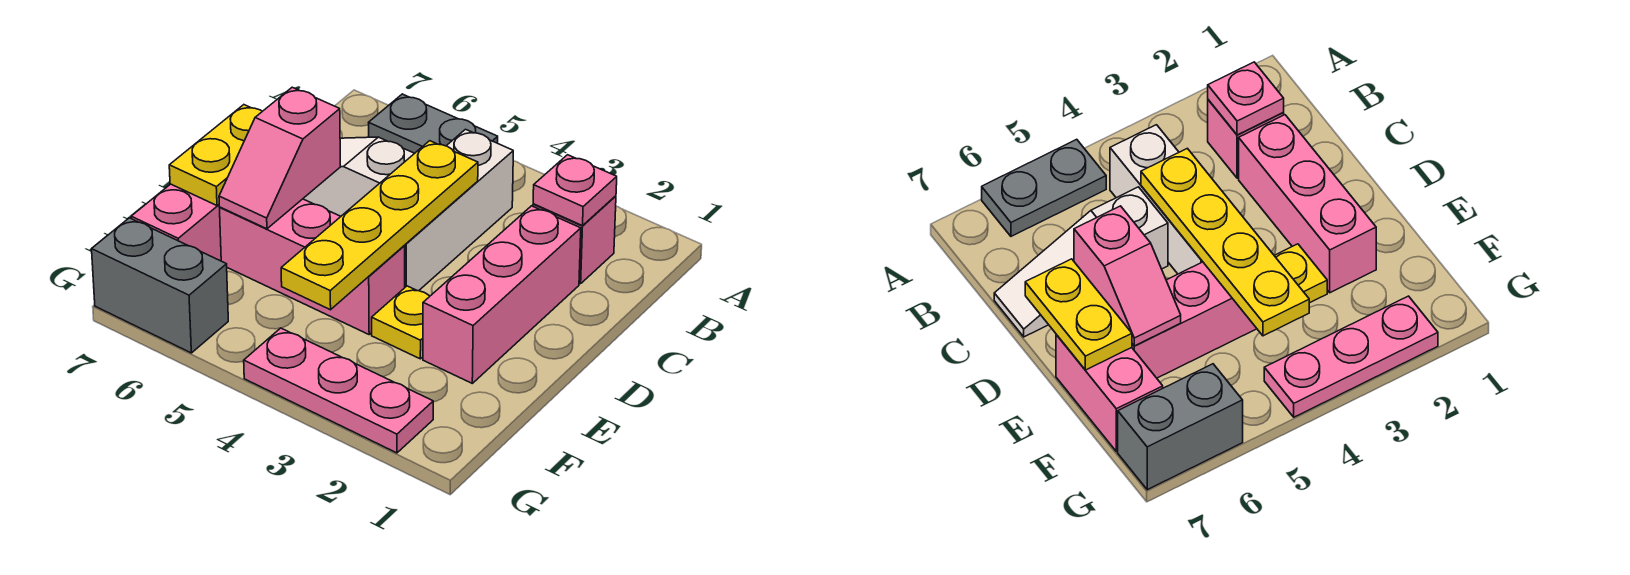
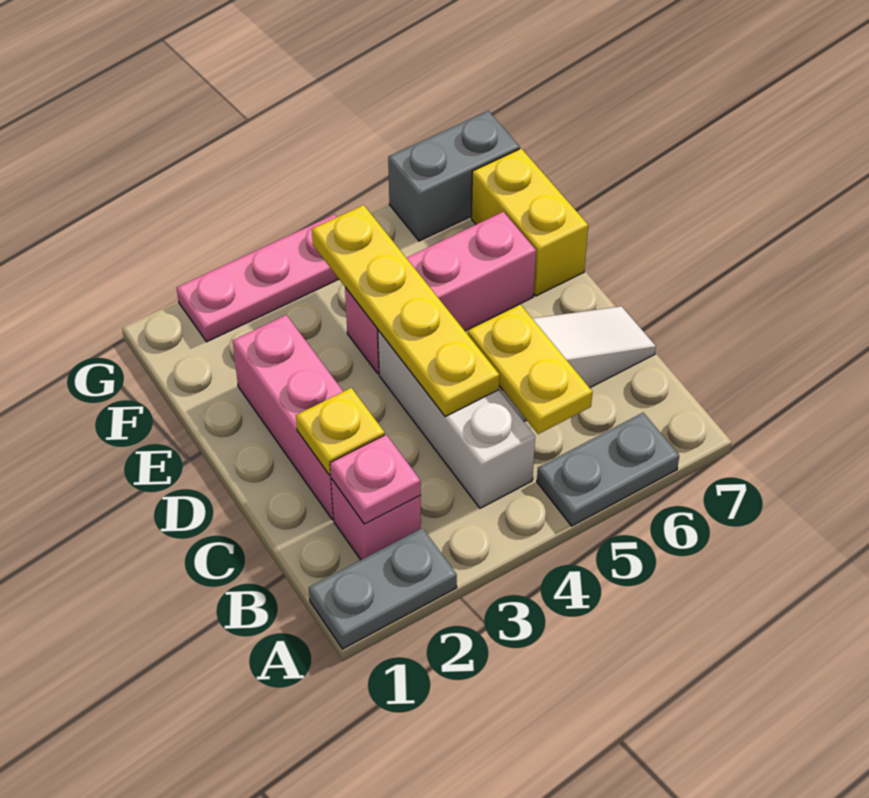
none -> grey plate A1:A2 level 1
pink slope D6:E6 level 2 top D -> none
yellow plate D7:E7 level 2 -> yellow plate B5:C5 level 2
yellow plate E3 level 1 -> yellow plate C2 level 2
pink brick E7:F7 level 1 -> yellow brick E7:F7 level 1

